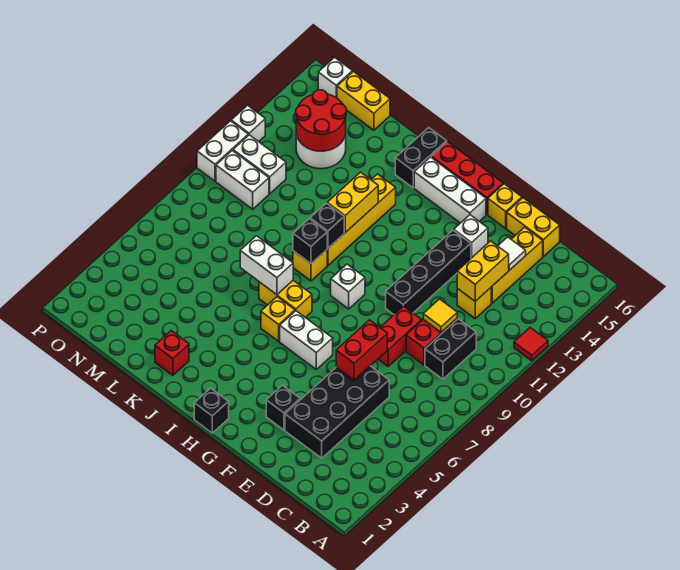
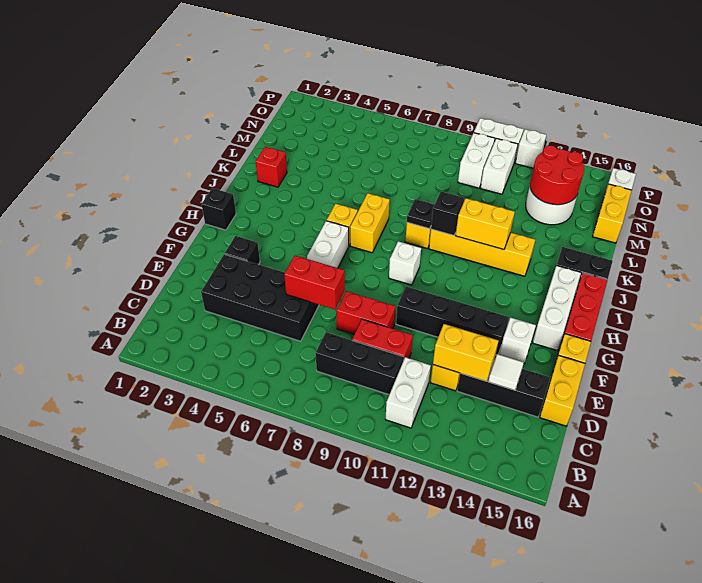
red tile A12 level 1 -> none
black brick C9:C10 level 1 -> black brick C8:C10 level 1
yellow tile D10 level 2 -> none
yellow brick D13:D15 level 1 -> black brick D13:D15 level 1
white brick J7:K7 level 2 -> white brick B11:C11 level 1
black brick J9 level 2 -> black plate J9 level 2

